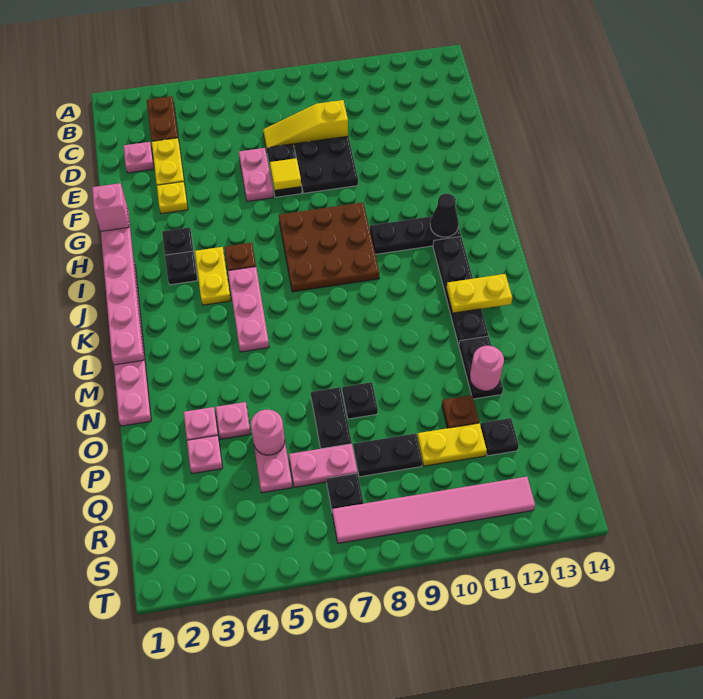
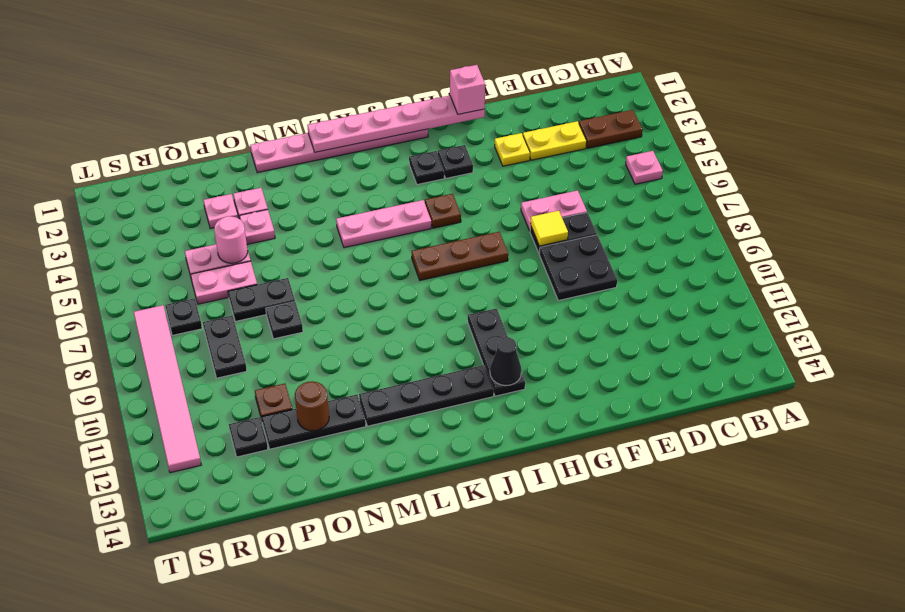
pink plate D2 level 1 -> pink plate B5 level 1
yellow slope D7:D9 level 1 top 9 -> none
brown plate H7:J9 level 1 -> brown plate H7:J7 level 1
yellow plate I4:J4 level 1 -> none
yellow plate L12:L13 level 2 -> none
black plate N12:O12 level 1 -> black plate N12:P12 level 1
pink round brick O12 level 2 -> brown round brick O12 level 2
pink plate Q6:Q7 level 1 -> pink plate P6:Q6 level 1
yellow plate Q10:Q11 level 1 -> none

